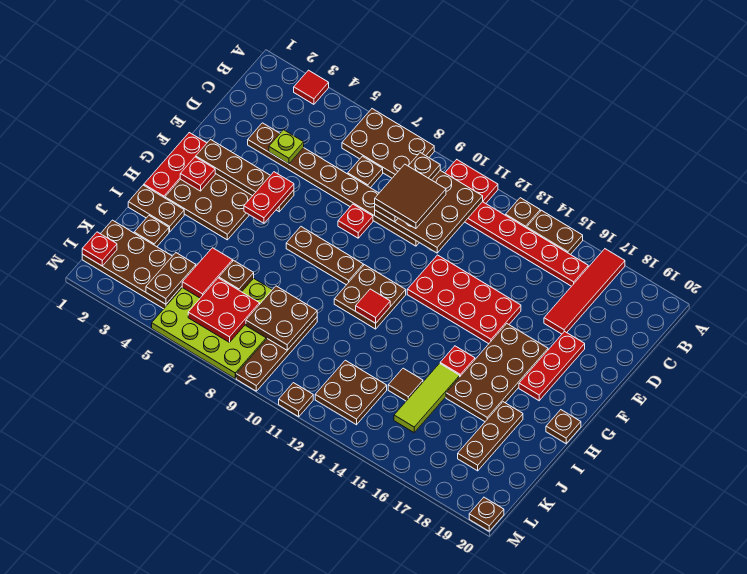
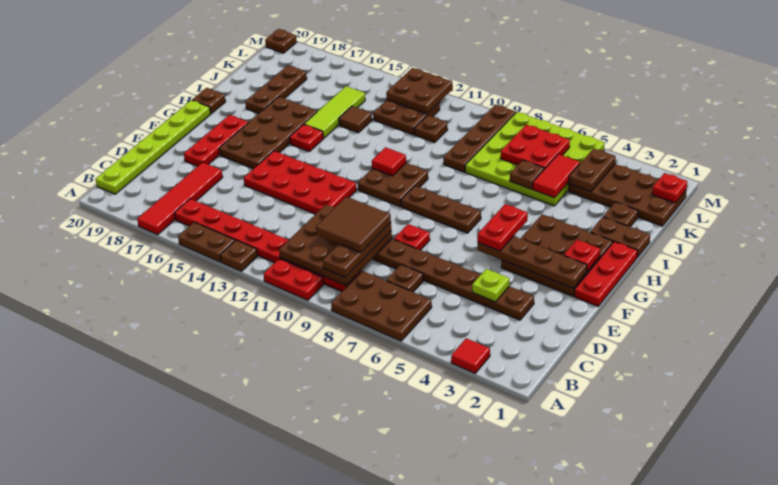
none -> lime plate B20:G20 level 1
brown plate J8:K9 level 2 -> brown plate L12:M13 level 2
brown plate M11 level 1 -> brown plate K11 level 1

